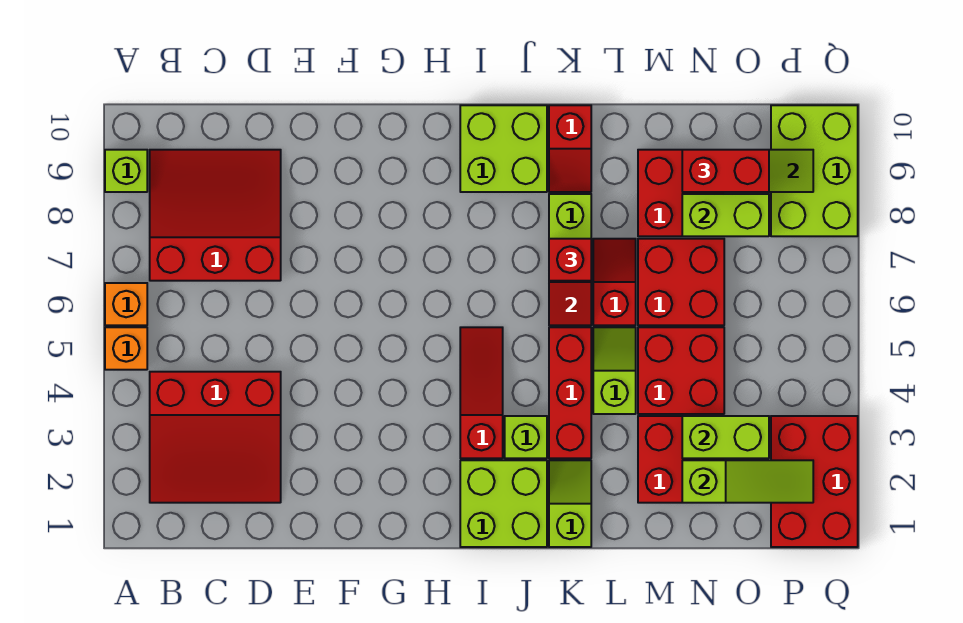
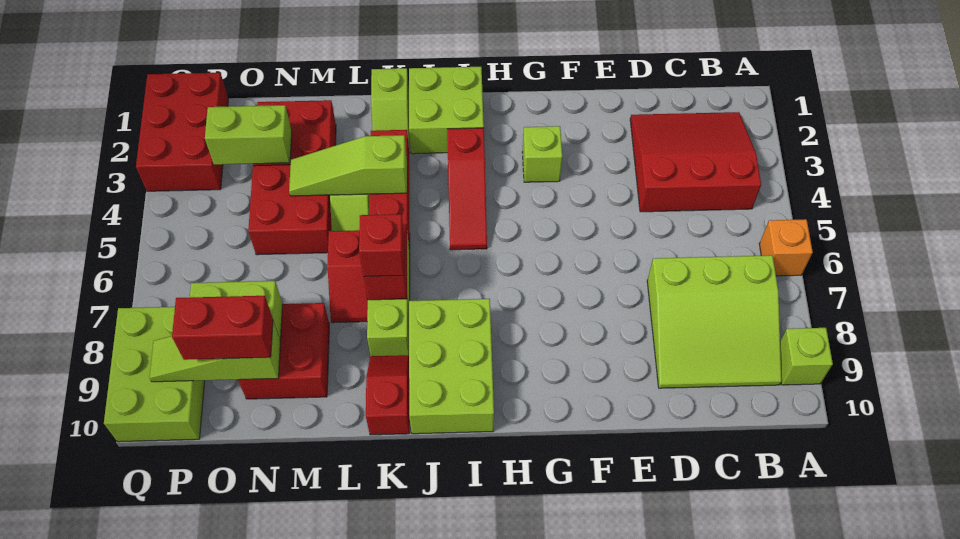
orange brick A5 level 1 -> none
red slope B7:D9 level 1 top 7 -> lime slope B7:D9 level 1 top 7
lime brick I9:J10 level 1 -> lime brick I8:J10 level 1
lime brick J3 level 1 -> lime brick G3 level 1
red brick M6:N7 level 1 -> none
lime slope N2:P2 level 2 top N -> lime slope K4:M4 level 2 top K

